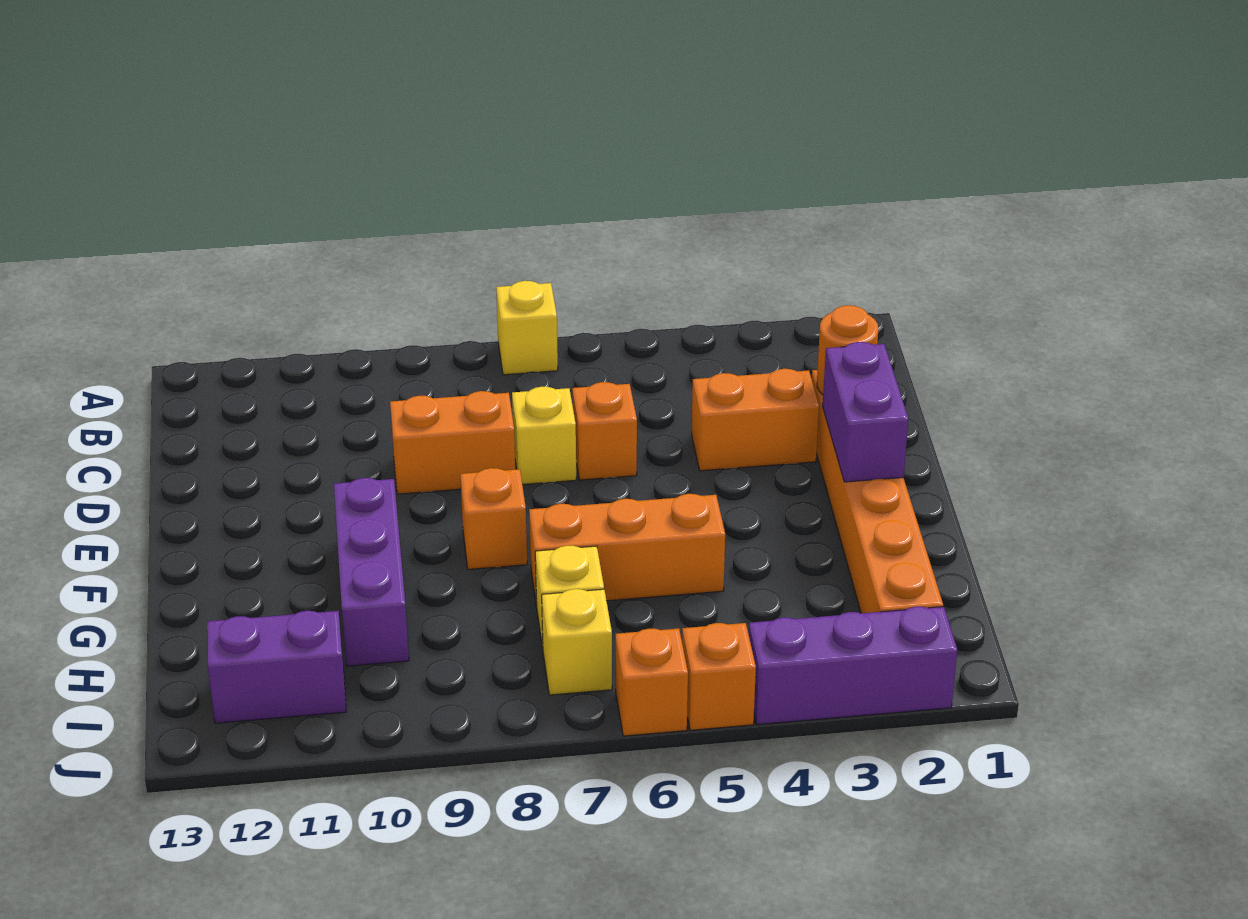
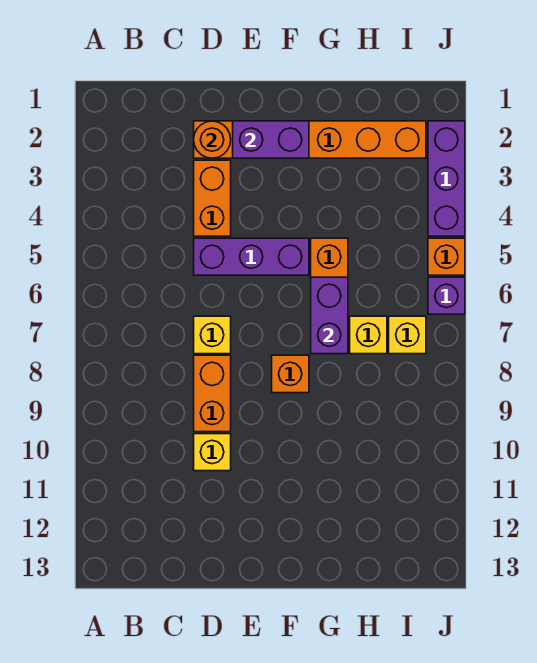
yellow brick A7 level 1 -> yellow brick D10 level 1
orange brick D6 level 1 -> none
purple brick F10:H10 level 1 -> purple brick D5:F5 level 1
purple brick I11:I12 level 1 -> purple brick G6:G7 level 2
orange brick J6 level 1 -> purple brick J6 level 1

